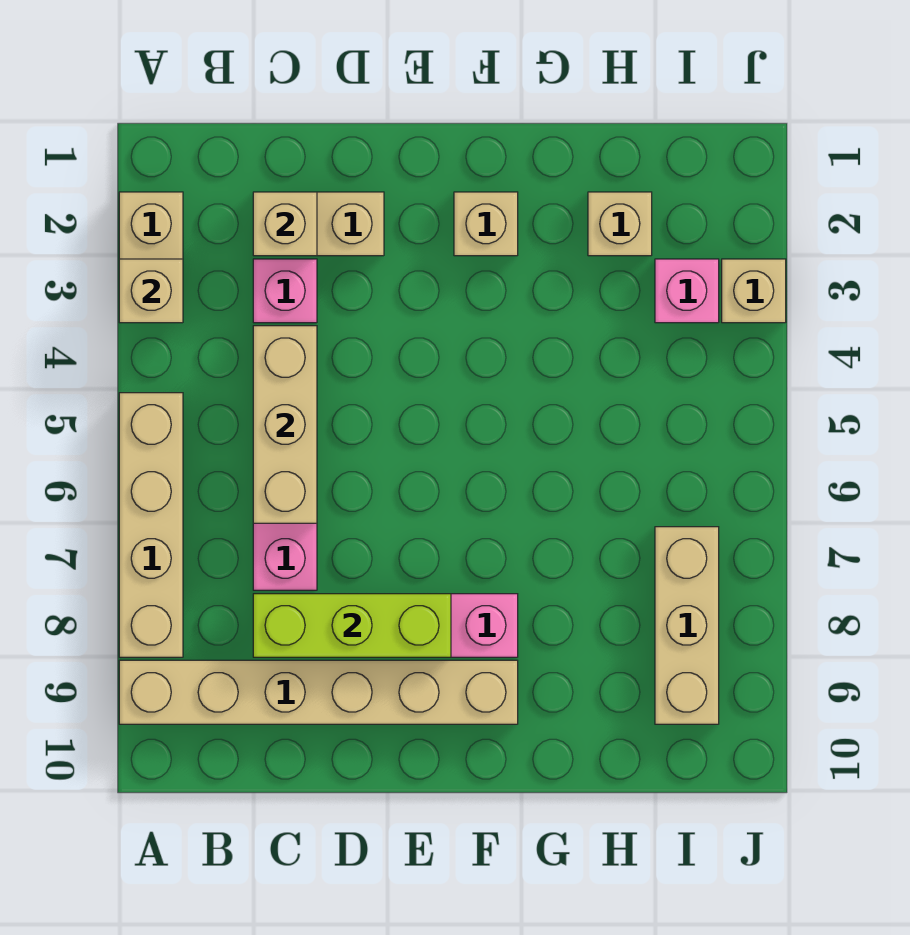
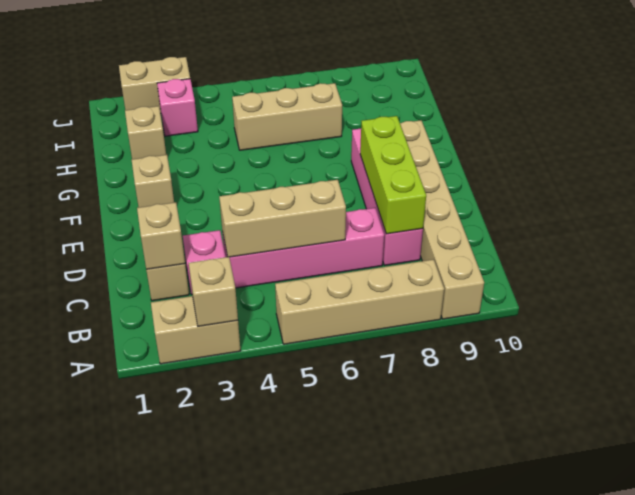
tan brick I7:I9 level 1 -> tan brick H5:H7 level 1
tan brick J3 level 1 -> tan brick J2:J3 level 1

